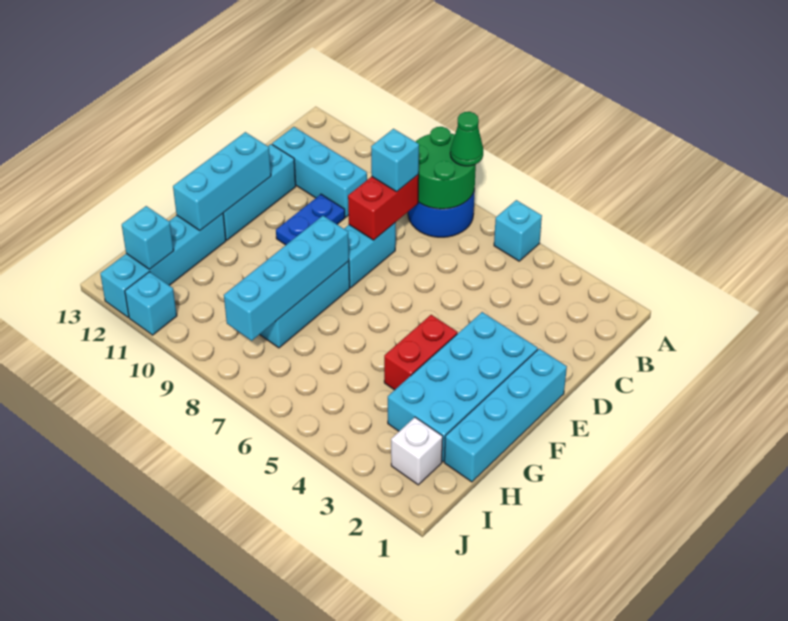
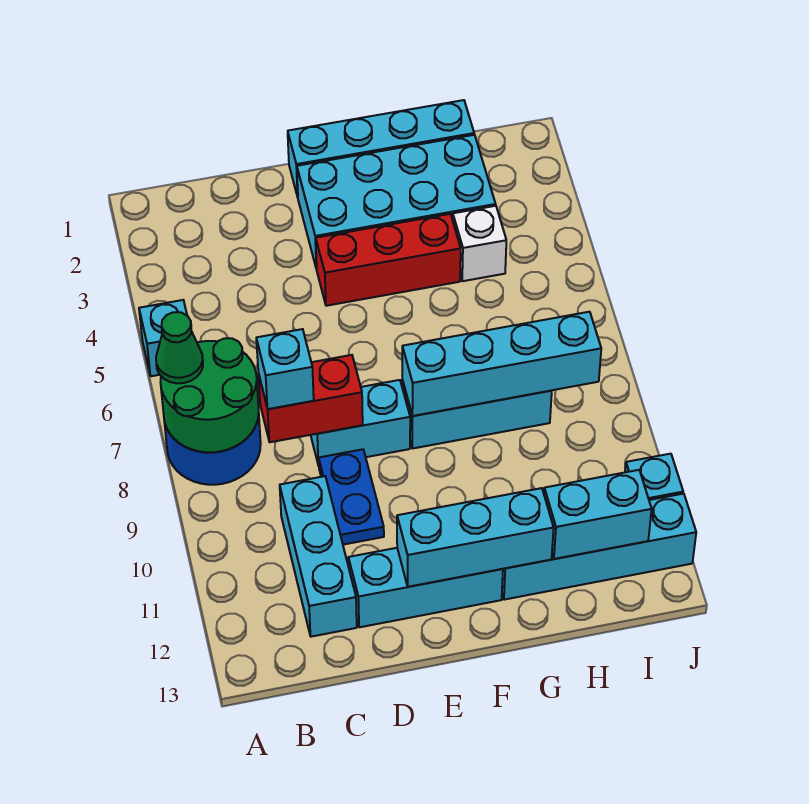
blue plate D10:E10 level 1 -> blue plate D9:D10 level 1
red brick F4:G4 level 1 -> red brick E4:G4 level 1
white brick I2 level 1 -> white brick H4 level 1
cyan brick I12 level 2 -> cyan brick H12:I12 level 2

